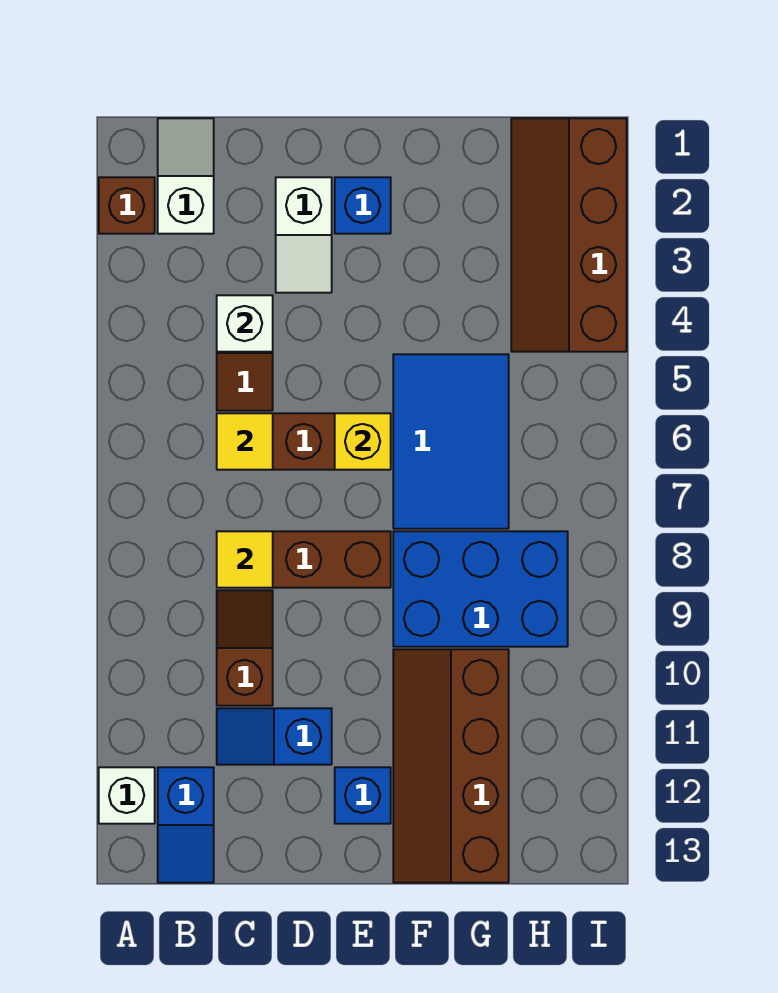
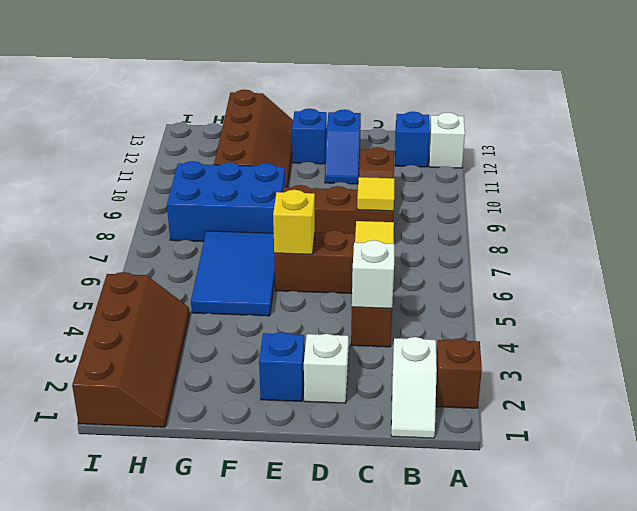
blue slope C11:D11 level 1 top D -> blue slope D11:D12 level 1 top 12

